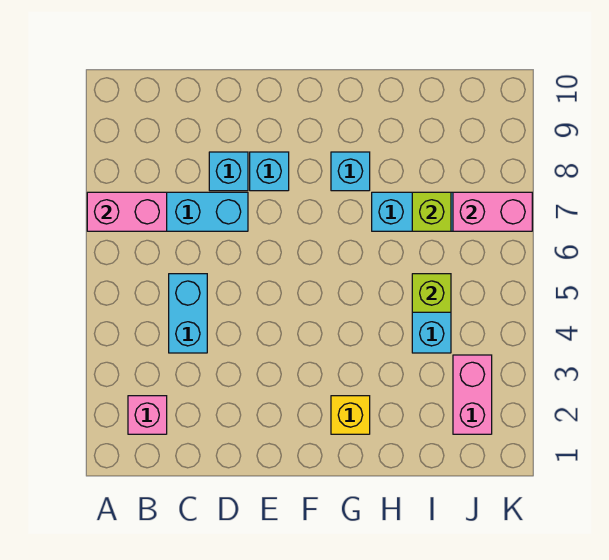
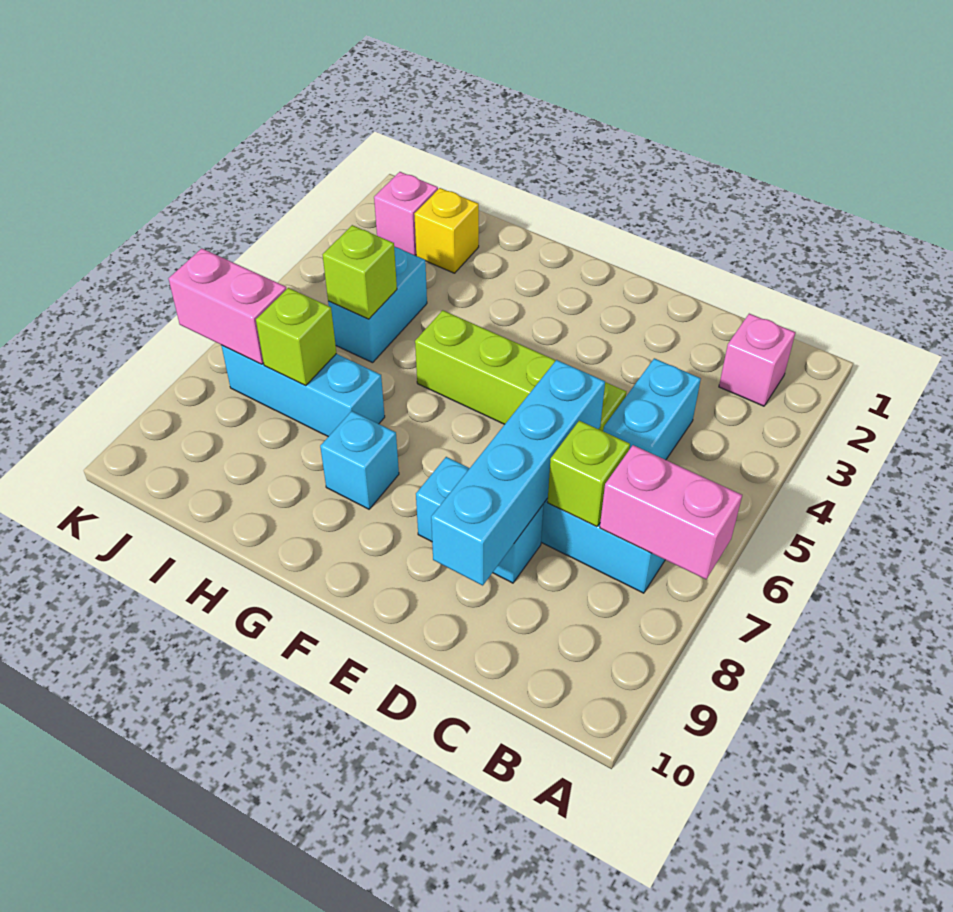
none -> lime brick C7 level 2
none -> lime brick D5:G5 level 1
none -> cyan brick D6:D9 level 2
yellow brick G2 level 1 -> yellow brick I2 level 1
pink brick J2:J3 level 1 -> pink brick J2 level 1

